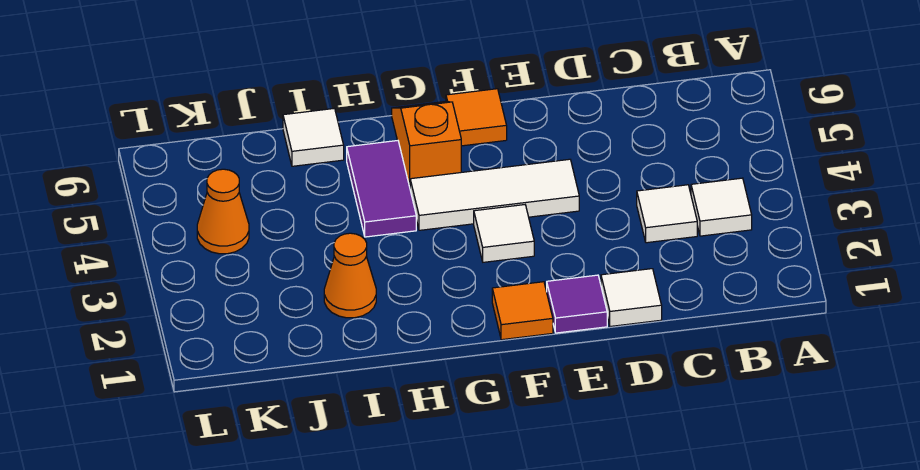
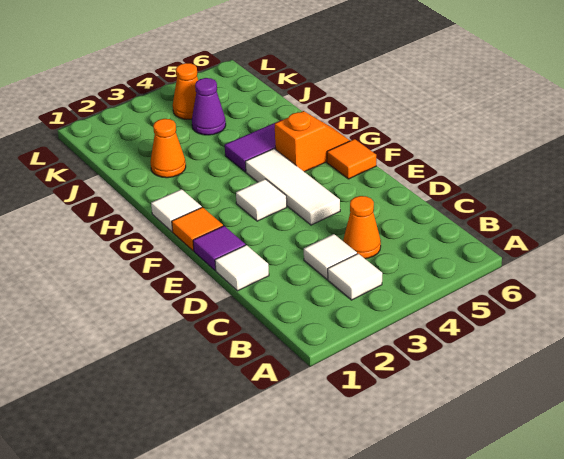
none -> orange cone C4 level 1
white tile I6 level 1 -> white tile G1 level 1
none -> purple cone J4 level 1

